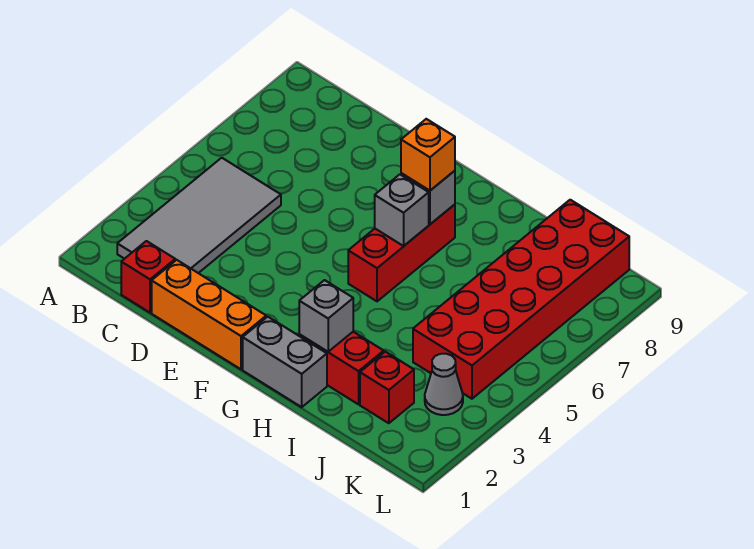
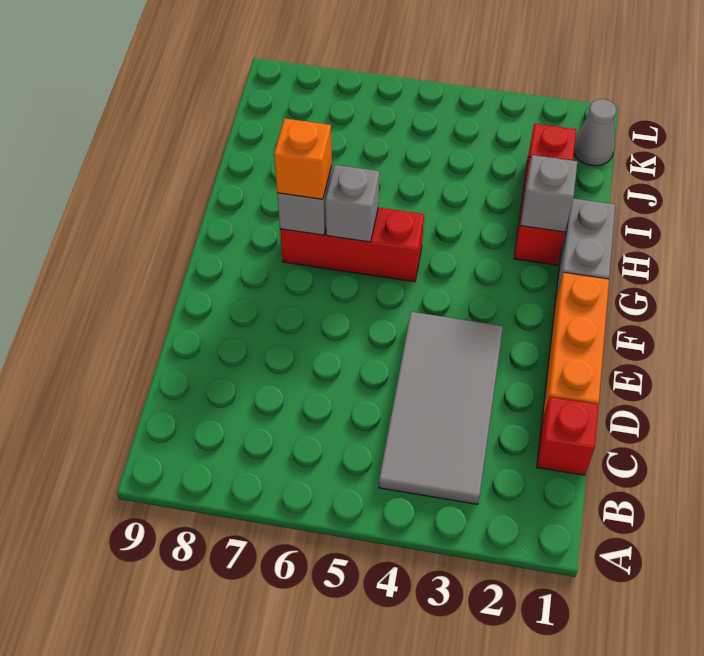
grey tile B2:C5 level 1 -> grey tile B3:E4 level 1
red brick J4:K9 level 1 -> none
grey cone K3 level 1 -> grey cone K1 level 1

